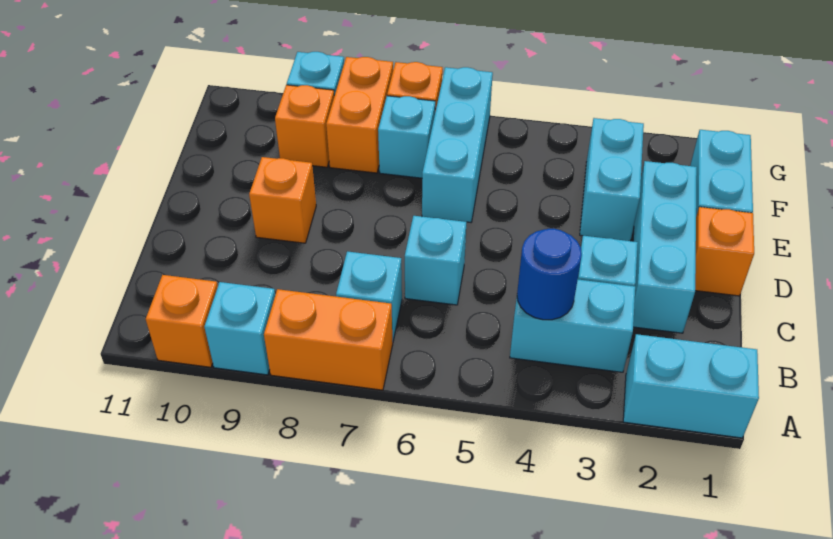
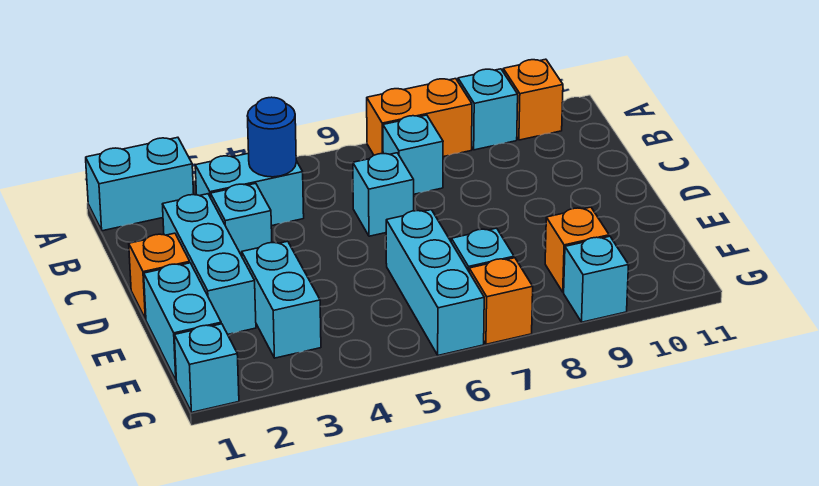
orange brick D9 level 1 -> none
orange brick F8:G8 level 1 -> none
none -> cyan brick G1 level 1

